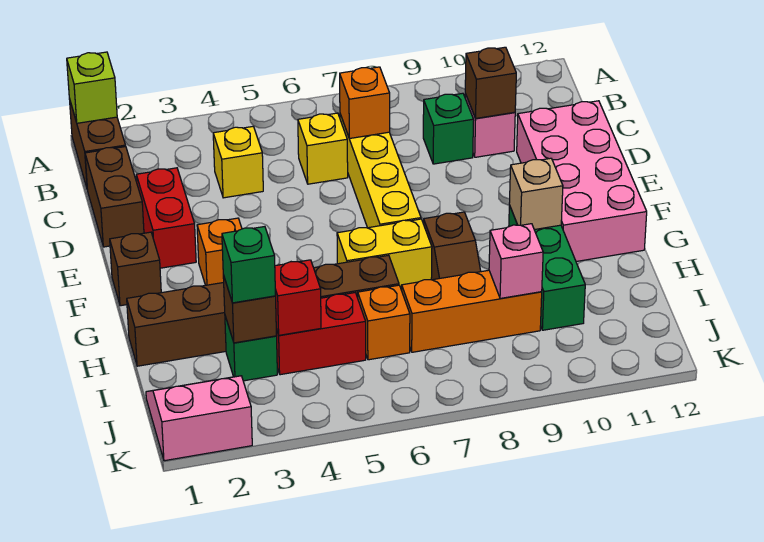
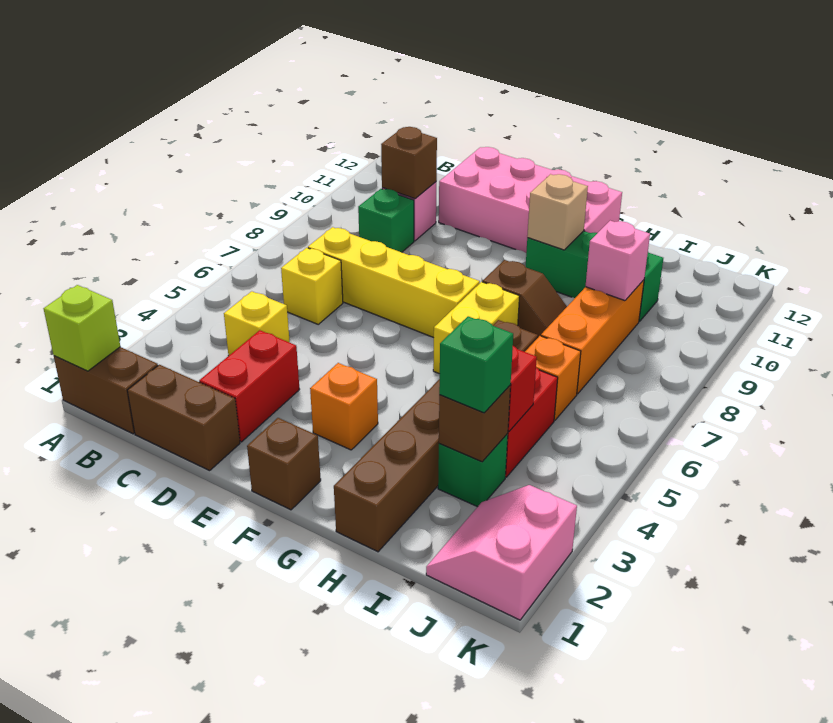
orange brick C7 level 2 -> none
red brick D2:E2 level 1 -> red brick D2:D3 level 1

